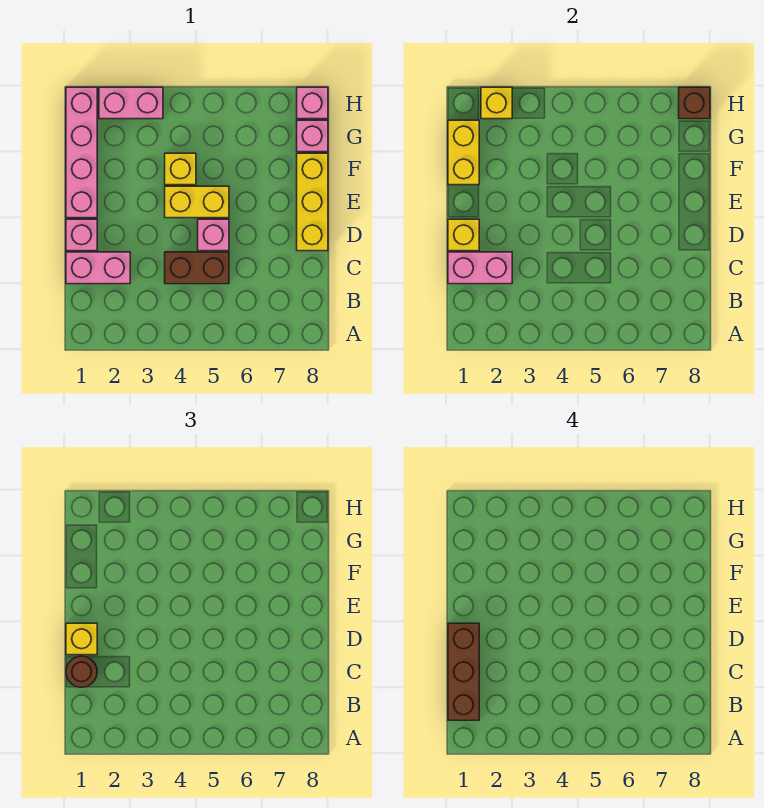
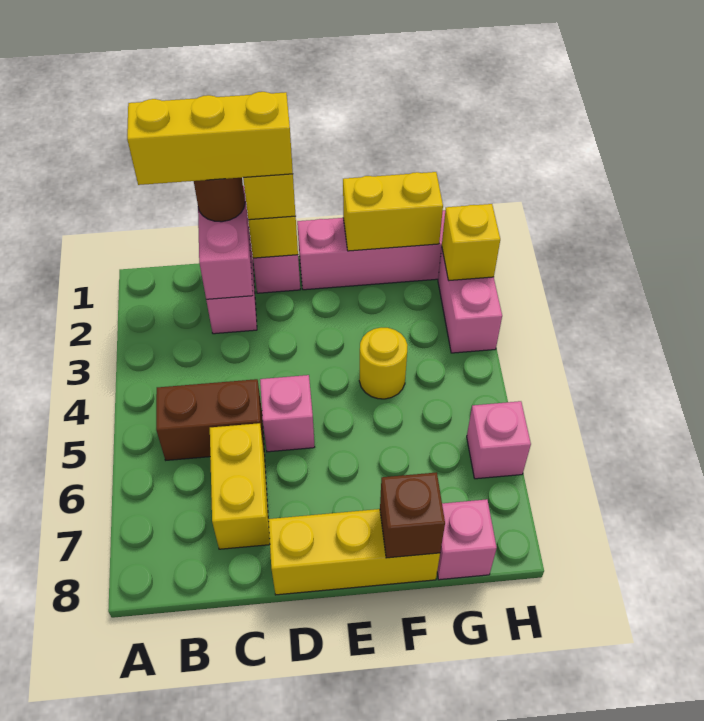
brown brick B1:D1 level 4 -> yellow brick B1:D1 level 4
brown brick C4:C5 level 1 -> brown brick B5:C5 level 1
yellow brick E4:E5 level 1 -> yellow brick C6:C7 level 1
yellow brick F4 level 1 -> yellow round brick F4 level 1
pink brick H8 level 1 -> pink brick H6 level 1
brown brick H8 level 2 -> brown brick F8 level 2

